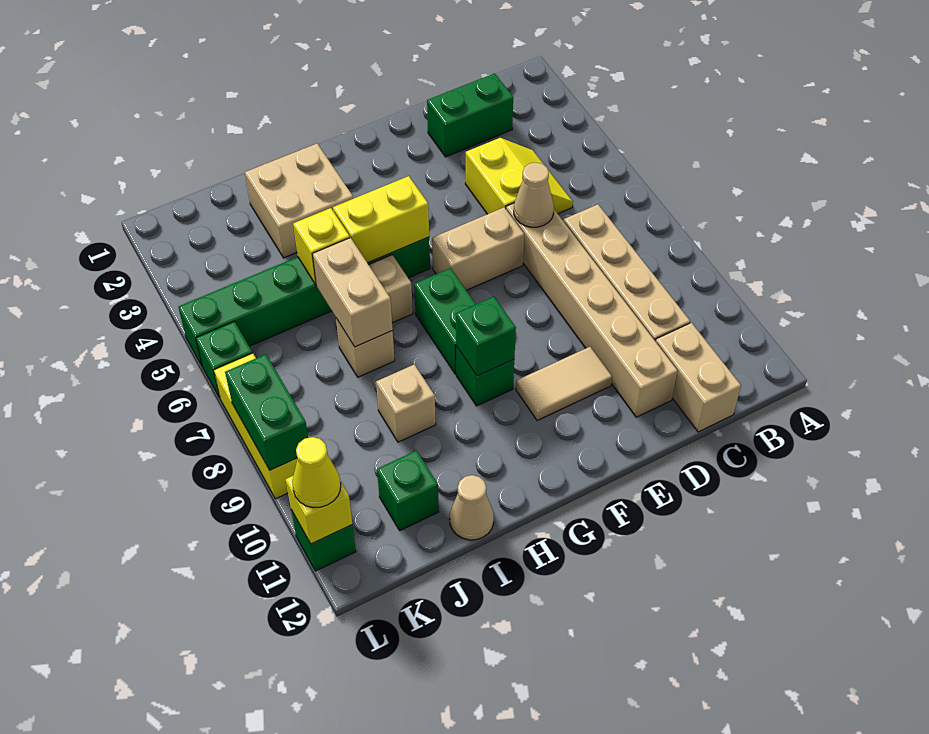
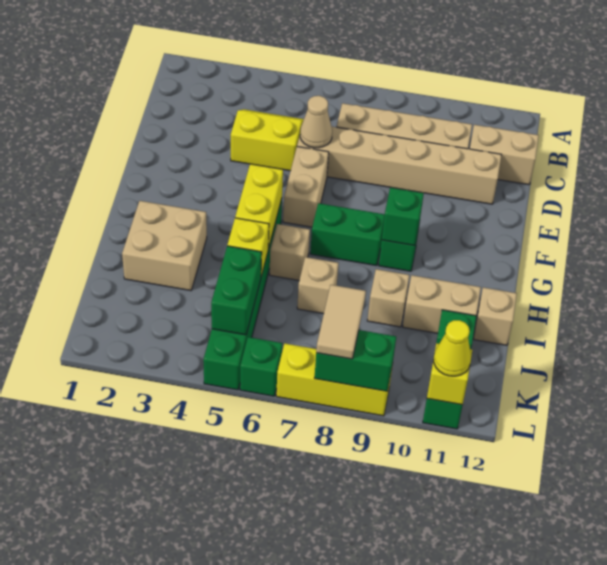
green brick C2:D2 level 1 -> green brick J5:K5 level 2
tan tile E10:F10 level 1 -> tan tile K8:L8 level 3
tan brick I6:I7 level 2 -> tan brick I10:I11 level 1
tan cone I12 level 1 -> tan brick I12 level 1

